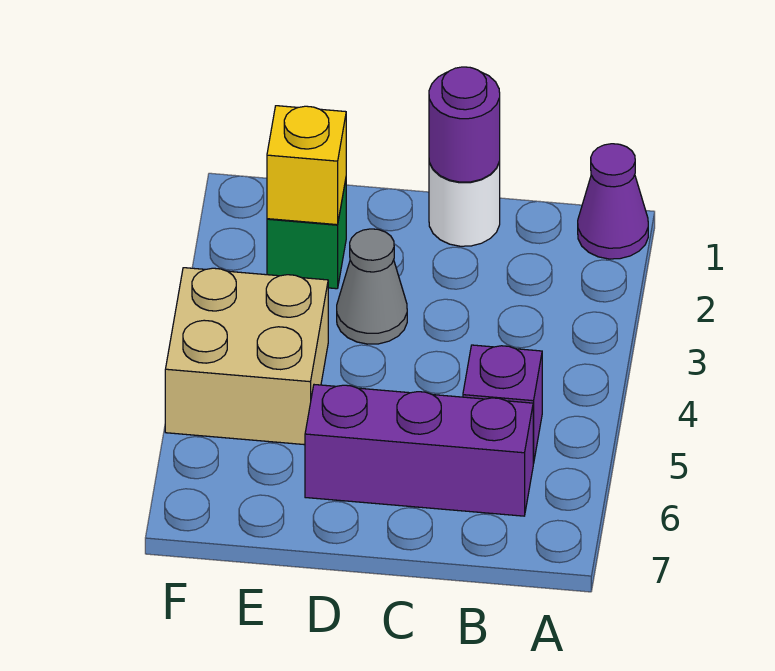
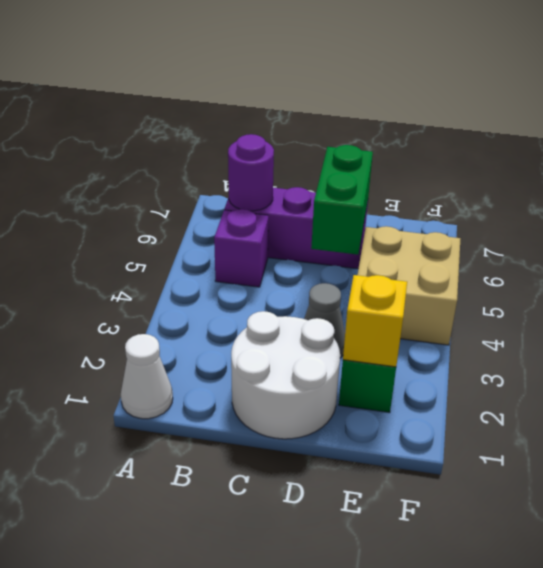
purple cone A1 level 1 -> white cone A1 level 1
white round brick C1 level 1 -> white round brick C1:D2 level 1
purple round brick C1 level 2 -> purple round brick B6 level 2
none -> green brick D5:D6 level 2

